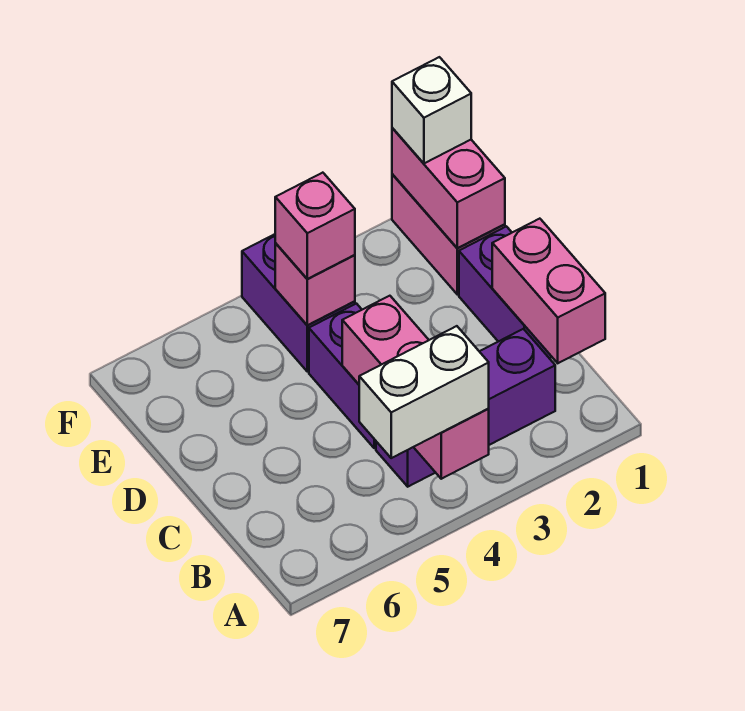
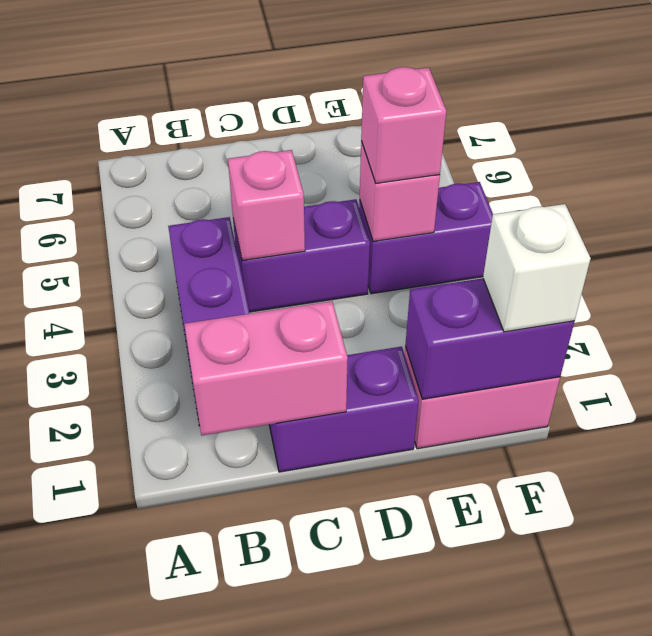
pink brick A4:C4 level 2 -> pink brick C4 level 2
white brick A4:A5 level 3 -> none
pink brick E1:F1 level 2 -> purple brick E1:F1 level 2

